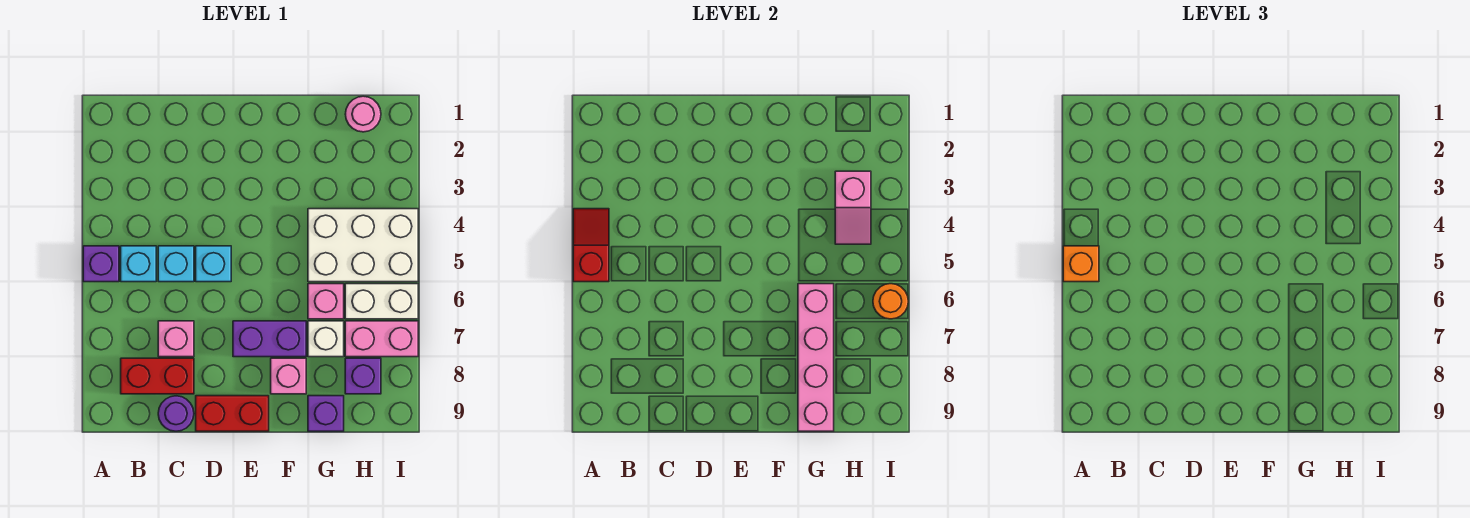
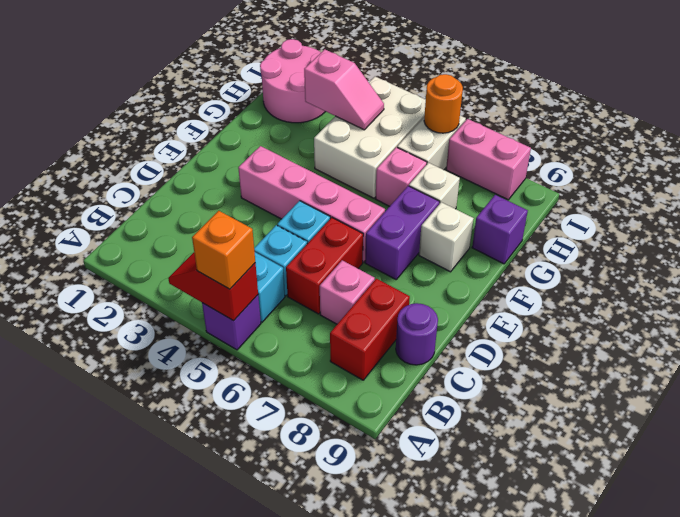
red brick D9:E9 level 1 -> red brick C6:D6 level 1
pink brick F8 level 1 -> white brick F8 level 1
pink brick G6:G9 level 2 -> pink brick E3:E6 level 1
pink round brick H1 level 1 -> pink round brick H1:I2 level 1
pink brick H7:I7 level 1 -> pink brick I7:I8 level 1
purple brick H8 level 1 -> none

